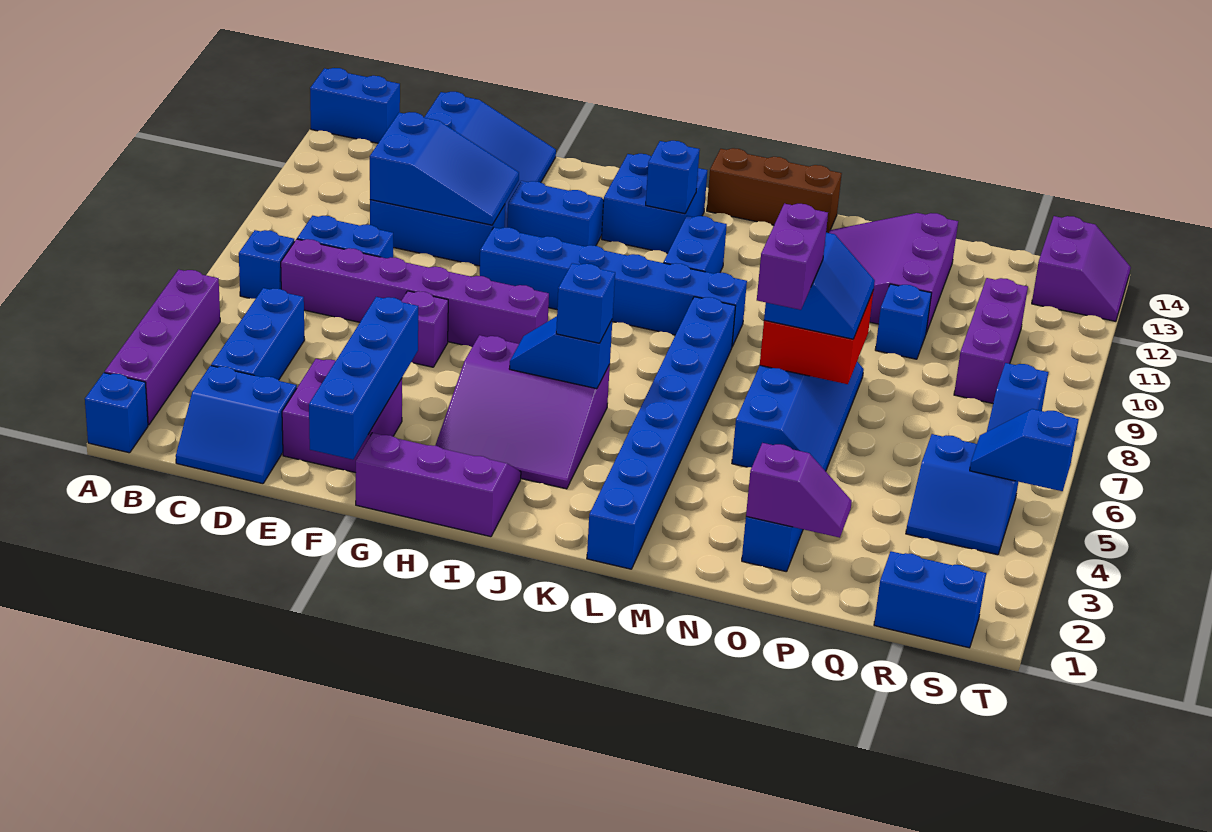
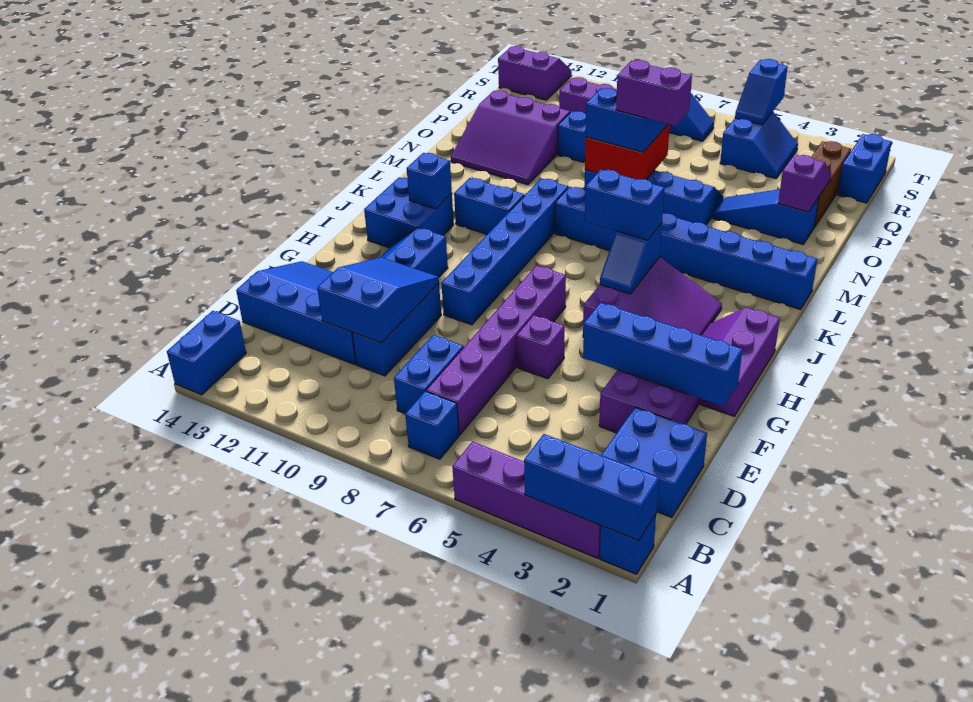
blue slope C1:D2 level 1 top 2 -> blue brick C1:D2 level 1
blue brick C3:C5 level 1 -> blue brick A1:A3 level 2
blue brick J5 level 3 -> blue brick J5:J6 level 3
brown brick K14:M14 level 1 -> brown brick P2:R2 level 1

